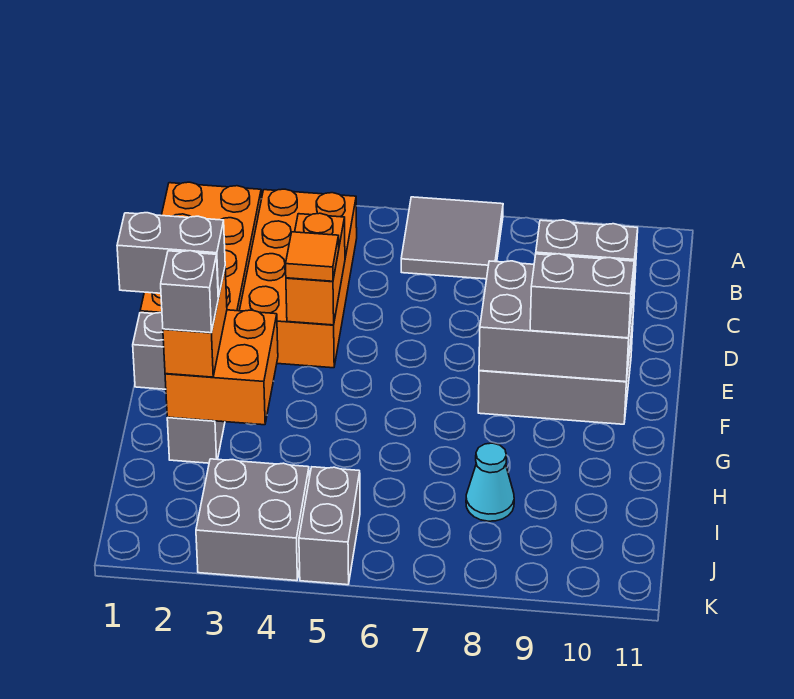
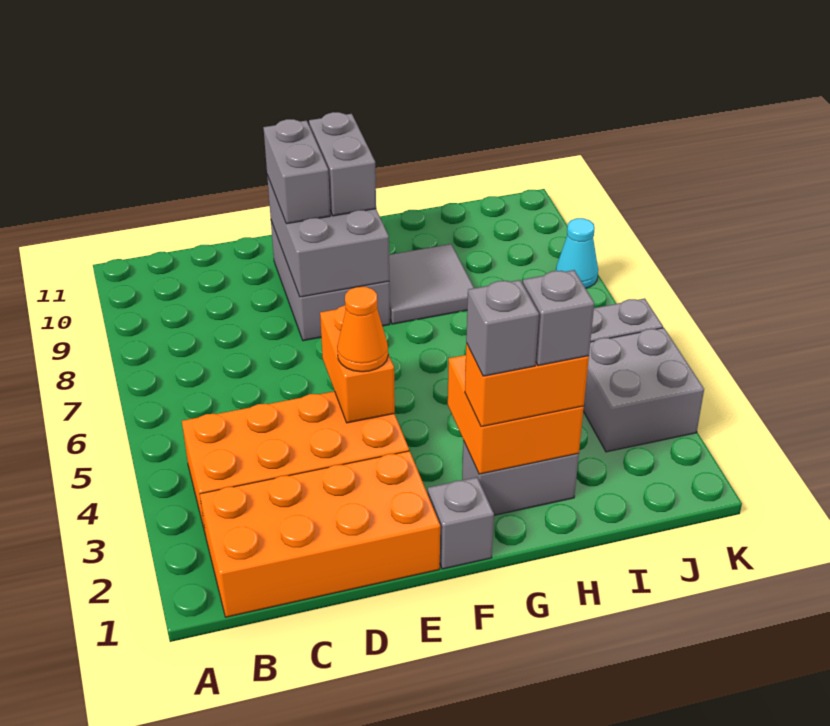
grey tile A6:B7 level 1 -> grey tile G8:H9 level 1
orange brick D4:E4 level 2 -> orange brick E4:E5 level 2
orange tile E4 level 3 -> orange cone E4 level 3
grey brick G1:G2 level 4 -> grey brick G2 level 4
cyan cone I8 level 1 -> cyan cone K8 level 1

